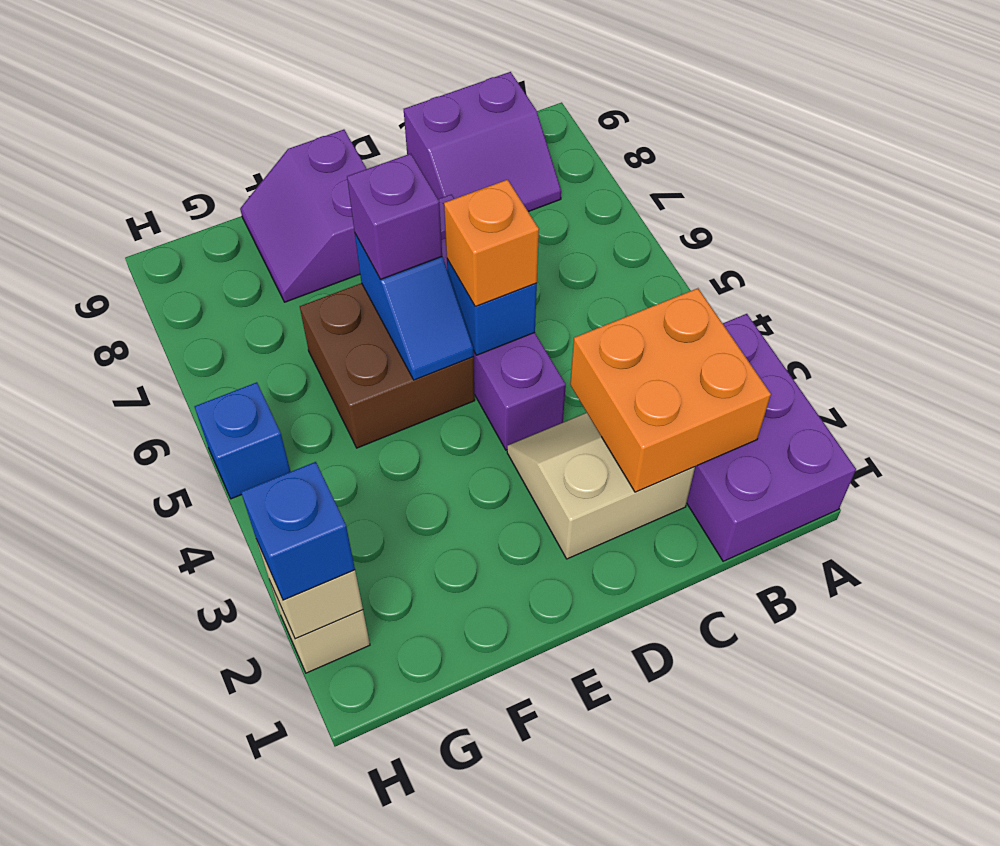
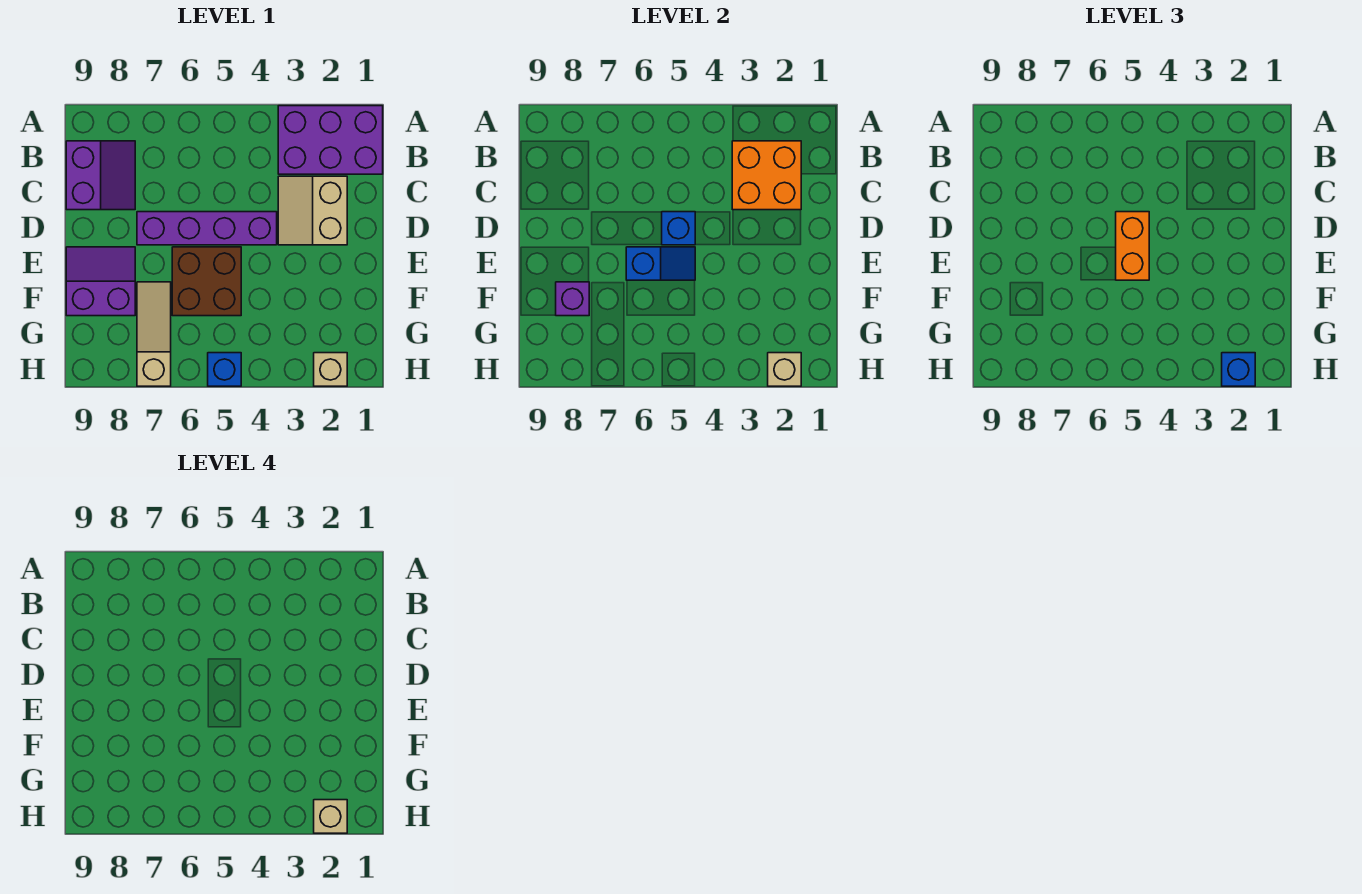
orange brick D5 level 3 -> orange brick D5:E5 level 3
purple brick E6 level 3 -> purple brick F8 level 2
purple slope E8:F9 level 1 top E -> purple slope E8:F9 level 1 top F
none -> tan slope F7:H7 level 1 top H
none -> tan brick H2 level 4

